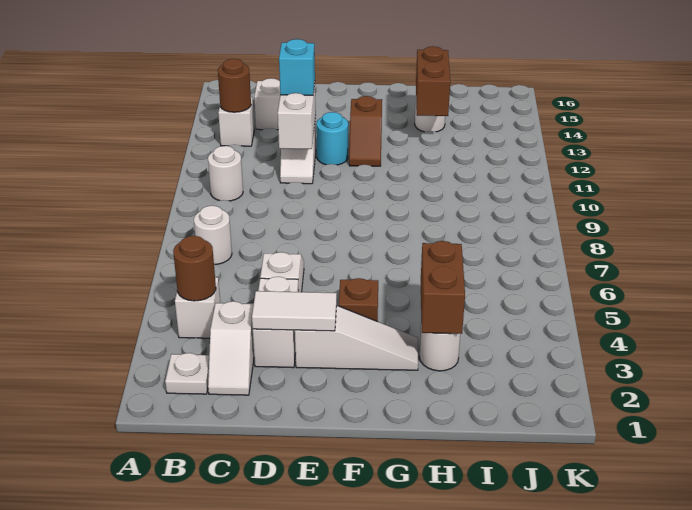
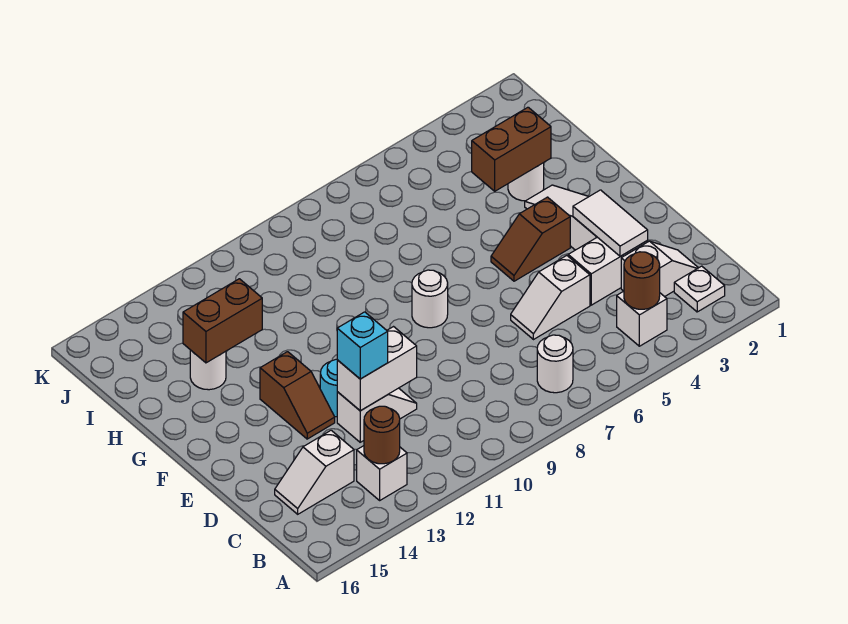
white round brick B10 level 1 -> white round brick F8 level 1
brown slope F12:F13 level 1 top 13 -> brown slope E13:F13 level 1 top F

